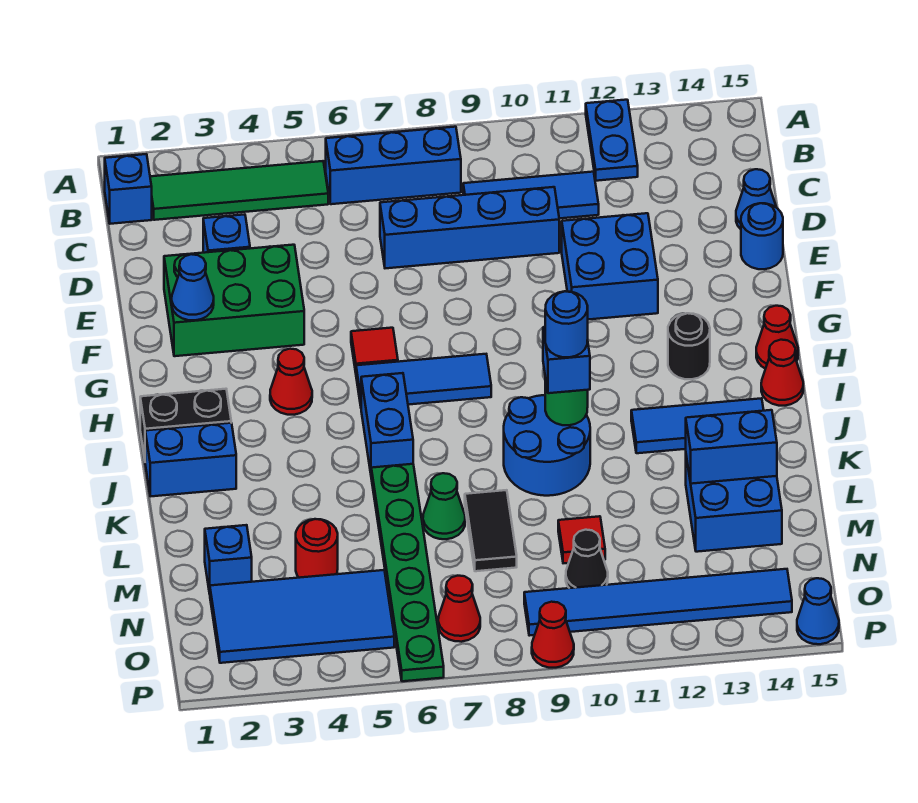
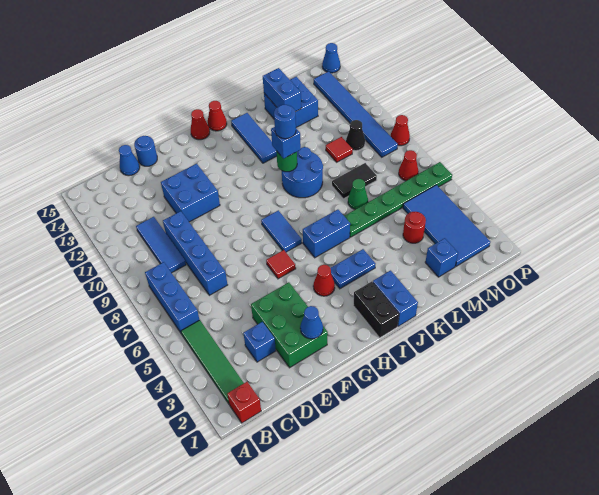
blue plate A12:B12 level 1 -> blue plate I4:J4 level 1
blue brick B1 level 1 -> red brick B1 level 1
blue tile H6:H8 level 1 -> blue tile H7:H8 level 1
black round brick H13 level 1 -> none

